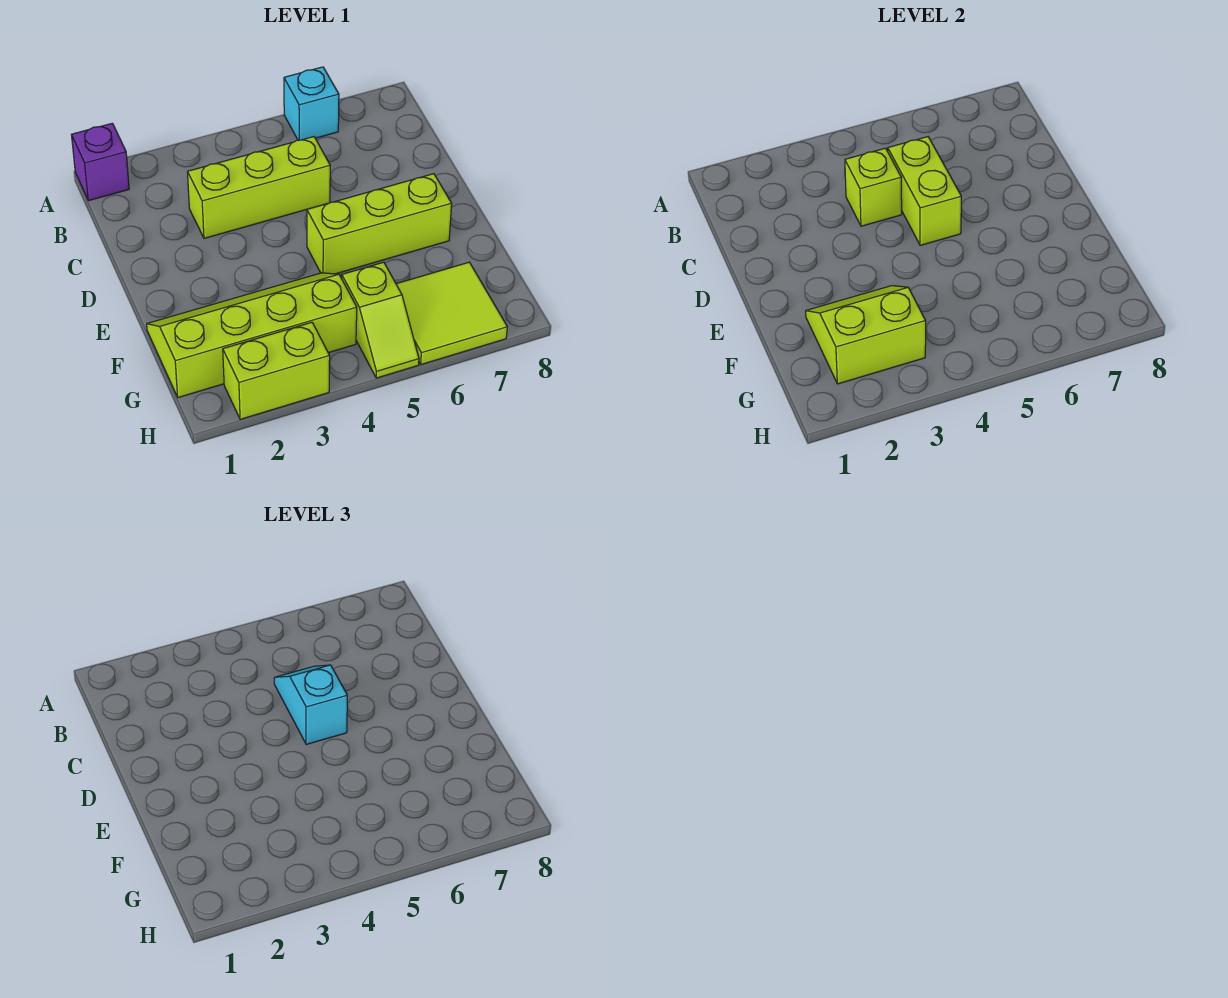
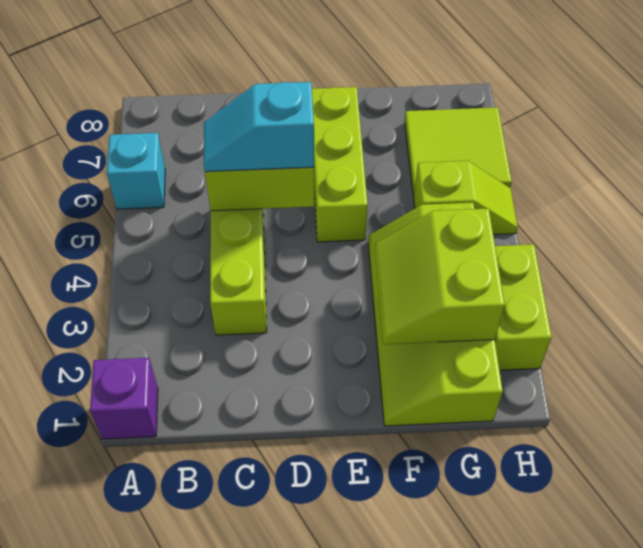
lime brick C4 level 2 -> none

